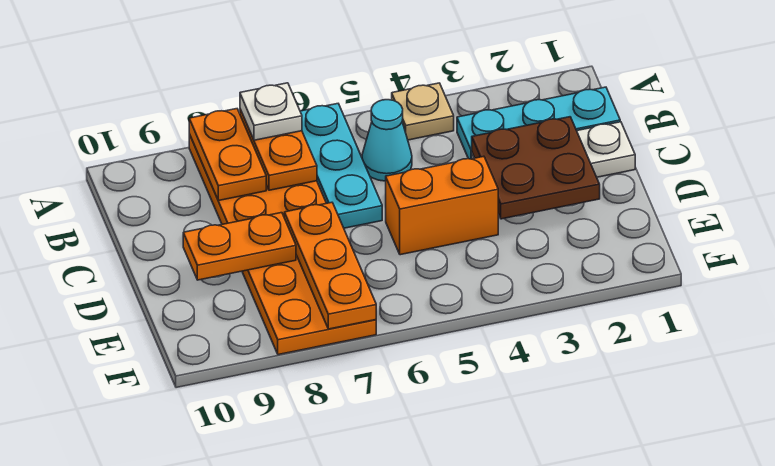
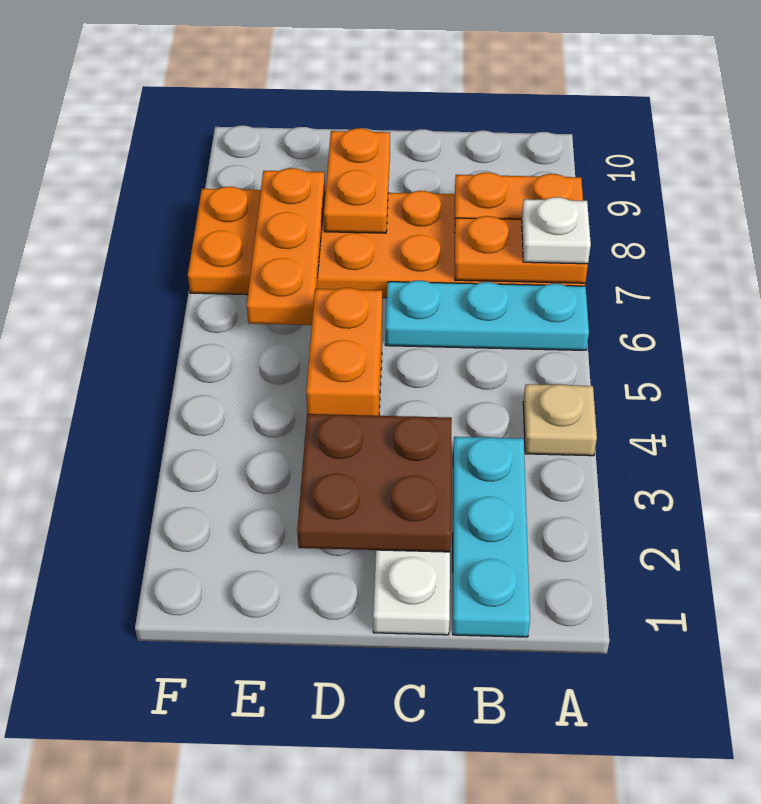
cyan cone B5 level 1 -> none
orange plate D7:F7 level 2 -> orange plate E6:E8 level 2

